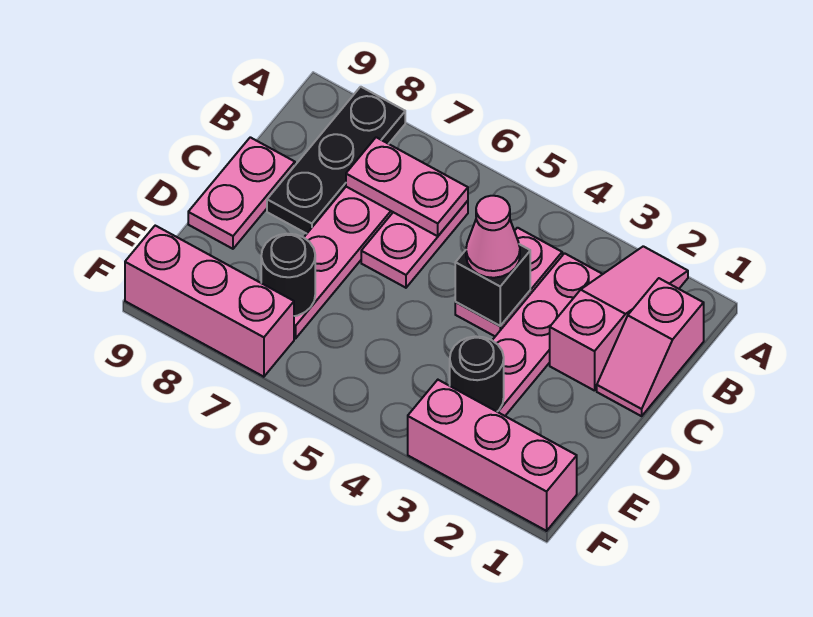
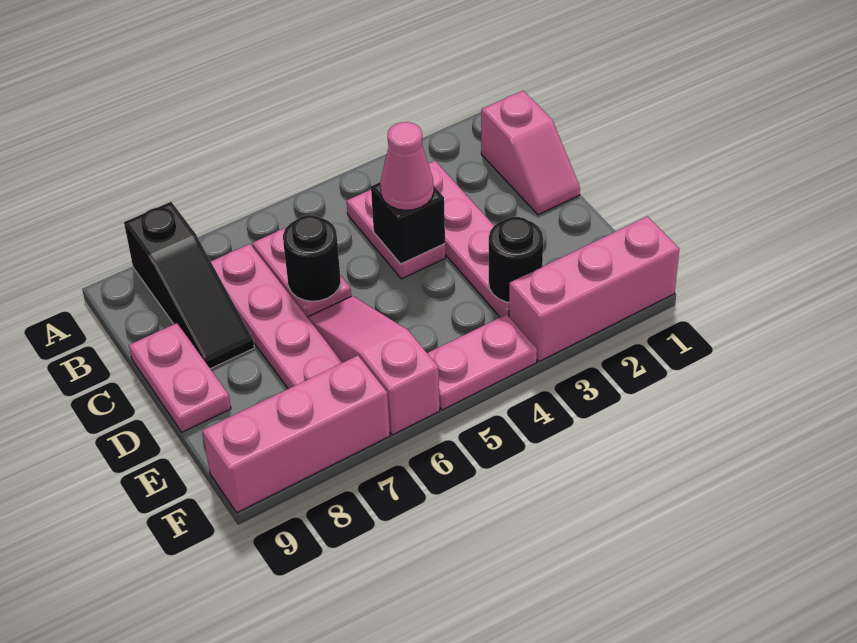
pink slope A2:C2 level 1 top C -> pink slope D6:F6 level 1 top F
black plate A8:C8 level 1 -> black slope A8:C8 level 1 top A
pink plate B6:B7 level 2 -> pink plate F4:F5 level 1
black round brick E7 level 2 -> black round brick C6 level 2

